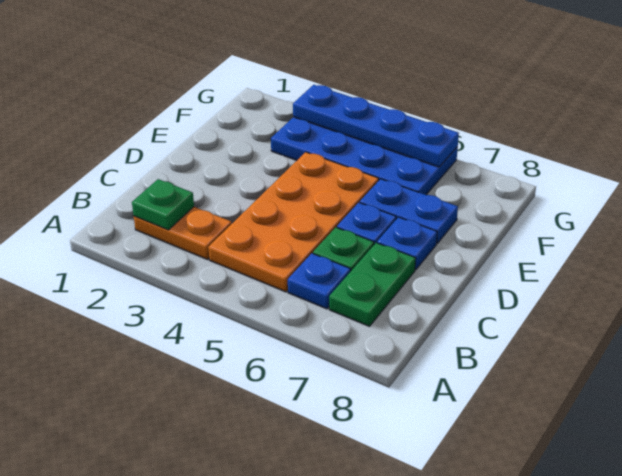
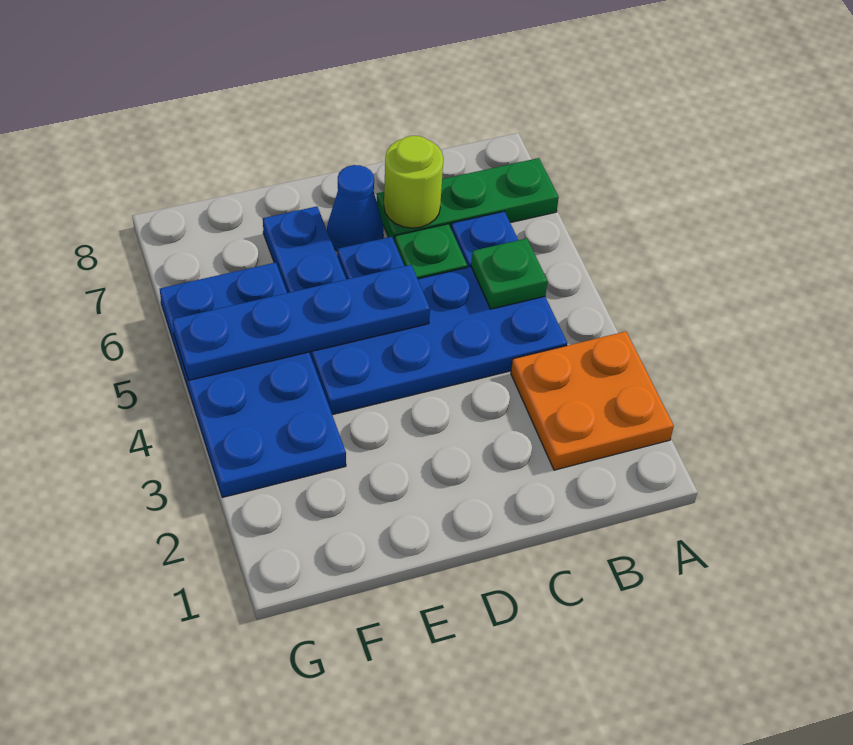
orange plate B2:B3 level 1 -> orange plate A2:B3 level 1
green plate B2 level 2 -> green plate B5 level 2
orange plate B4:E5 level 1 -> blue plate B4:E5 level 1
green plate B7:C7 level 1 -> green plate A7:C7 level 1
none -> lime round brick C7 level 2
blue plate D7 level 1 -> blue cone D7 level 1
blue plate G3:G6 level 2 -> blue plate D5:G5 level 2

